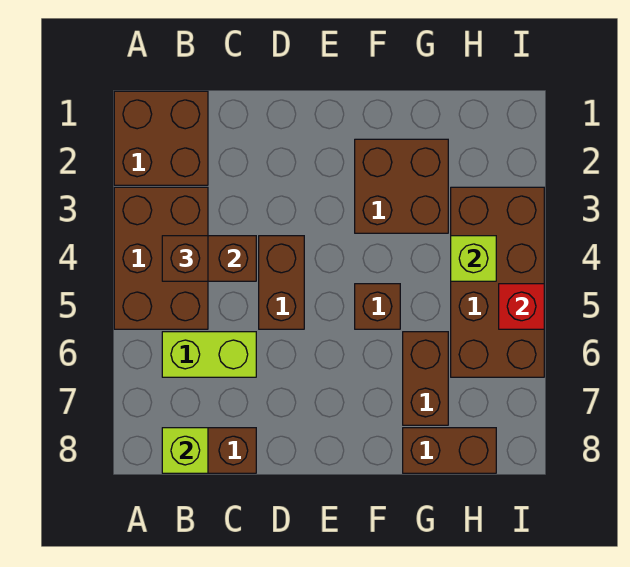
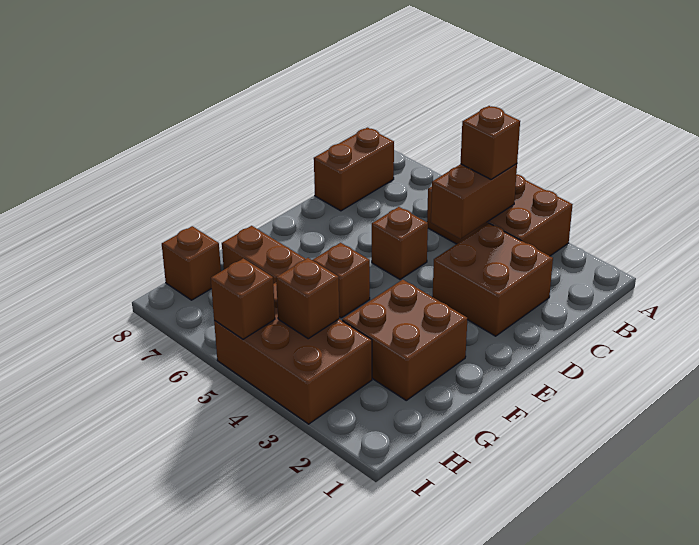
brown brick A1:B2 level 1 -> brown brick C2:D3 level 1
lime brick B6:C6 level 1 -> none
lime brick B8 level 2 -> none
brown brick D4:D5 level 1 -> brown brick D5 level 1
brown brick G8:H8 level 1 -> brown brick H8 level 1
brown brick H3:I6 level 1 -> brown brick H3:I5 level 1
lime brick H4 level 2 -> brown brick H4 level 2
red brick I5 level 2 -> brown brick I5 level 2

